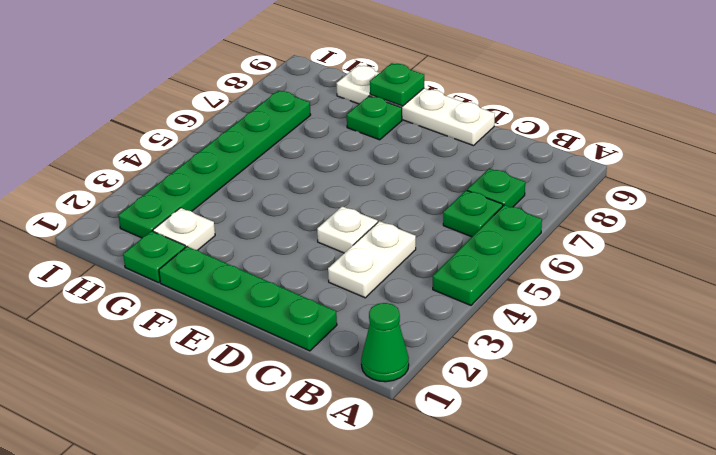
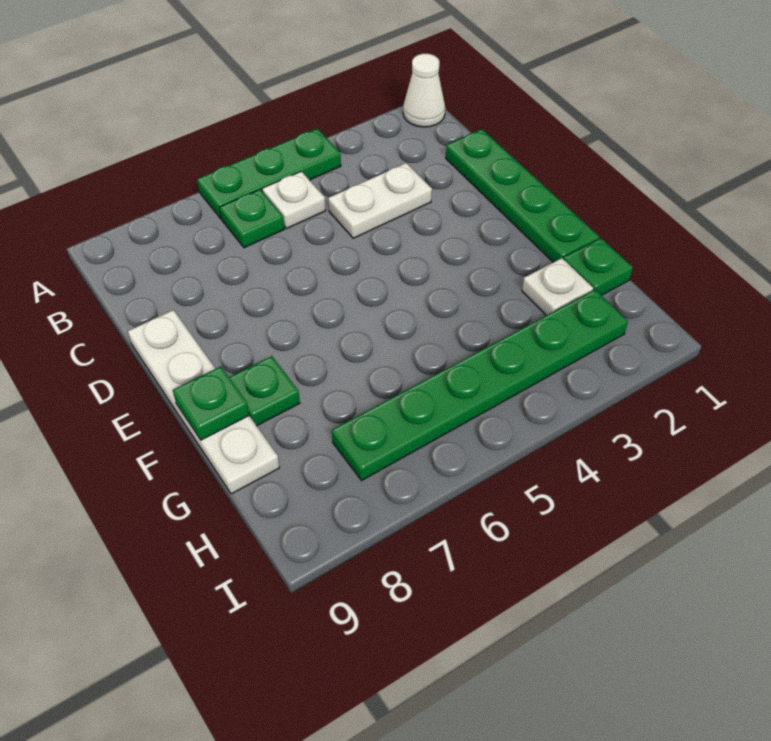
green cone A1 level 1 -> white cone A1 level 1
green plate B7 level 1 -> none
white plate D4 level 1 -> white plate B5 level 1

